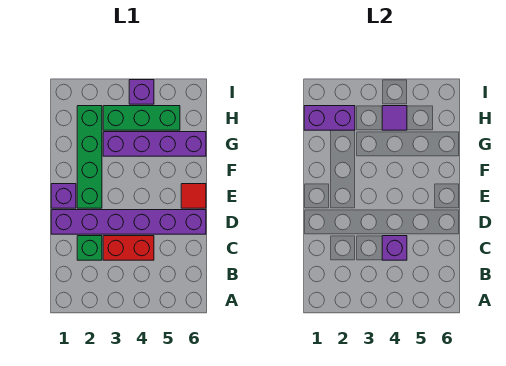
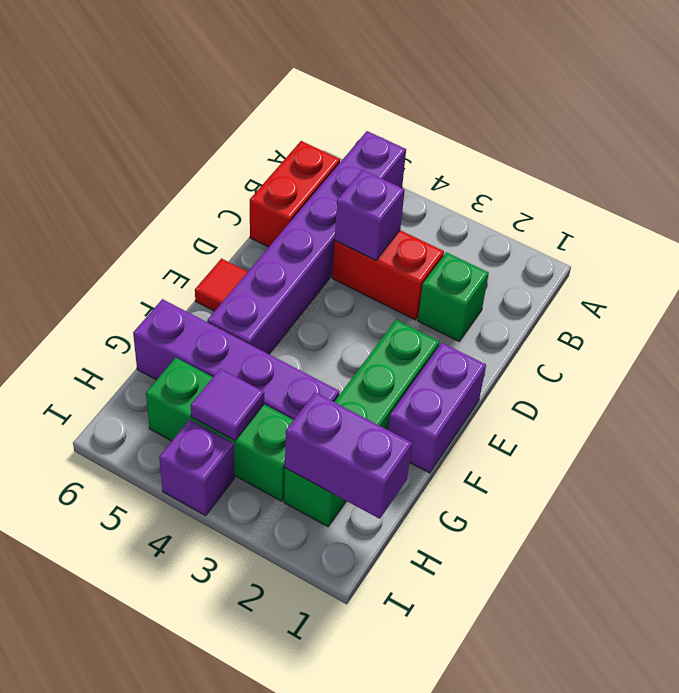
none -> red brick B6:C6 level 1
purple brick D1:D6 level 1 -> purple brick A5:F5 level 1
purple brick E1 level 1 -> purple brick E1:F1 level 1

